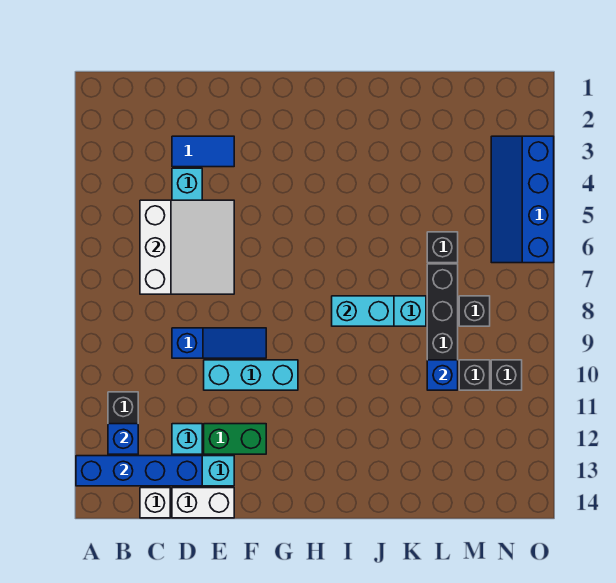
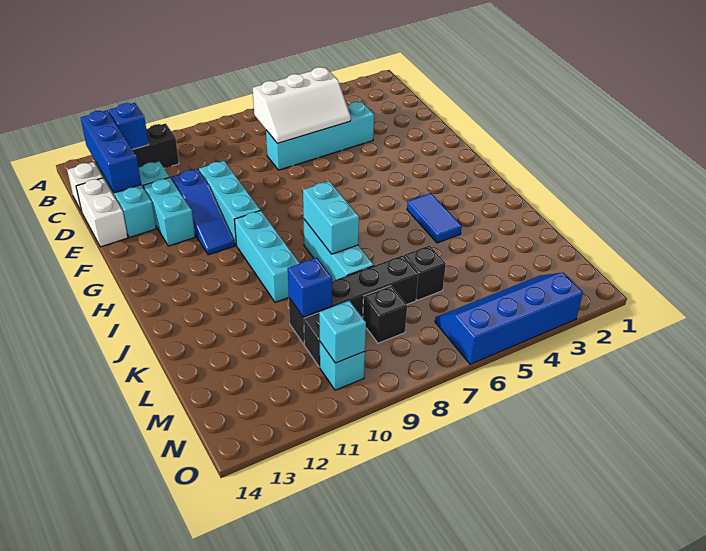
blue brick A13:D13 level 2 -> blue brick B13:D13 level 2
white slope C5:E7 level 2 top C -> white slope C5:D7 level 2 top C
blue tile D3:E3 level 1 -> blue tile I4:J4 level 1
blue slope D9:F9 level 1 top D -> blue slope E11:G11 level 1 top E
green brick E12:F12 level 1 -> cyan brick E12:F12 level 1
none -> cyan brick H10:J10 level 1
black brick N10 level 1 -> cyan brick N10 level 1
none -> cyan brick N10 level 2

